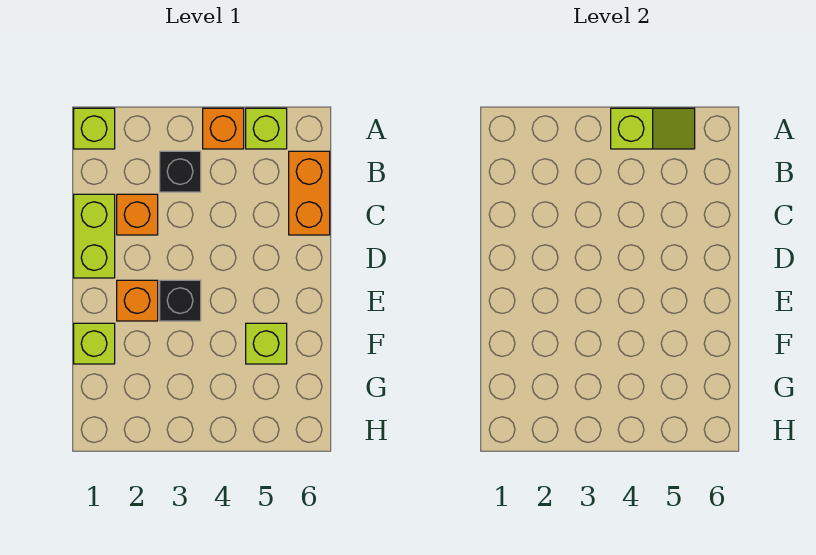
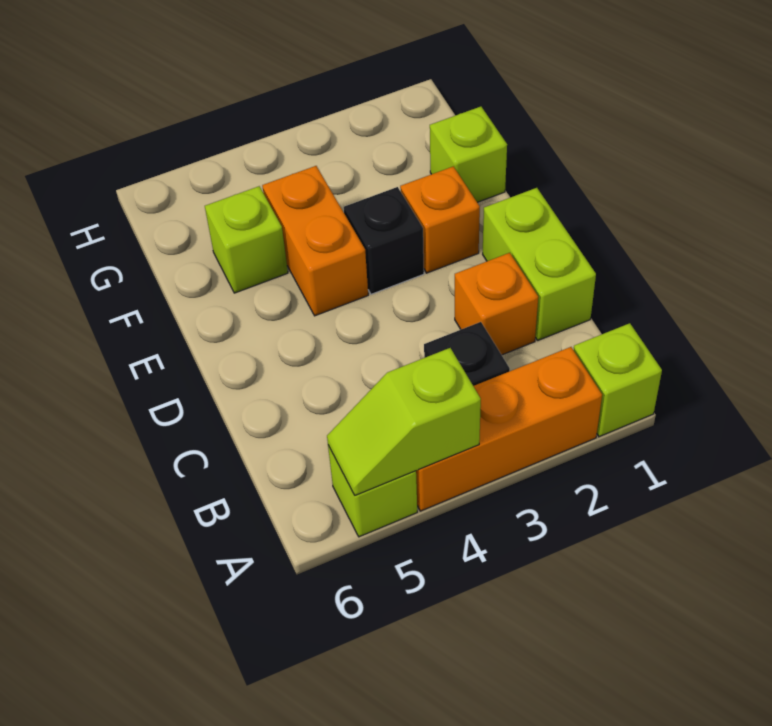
orange brick A4 level 1 -> orange brick A2:A4 level 1
orange brick B6:C6 level 1 -> orange brick E4:F4 level 1

